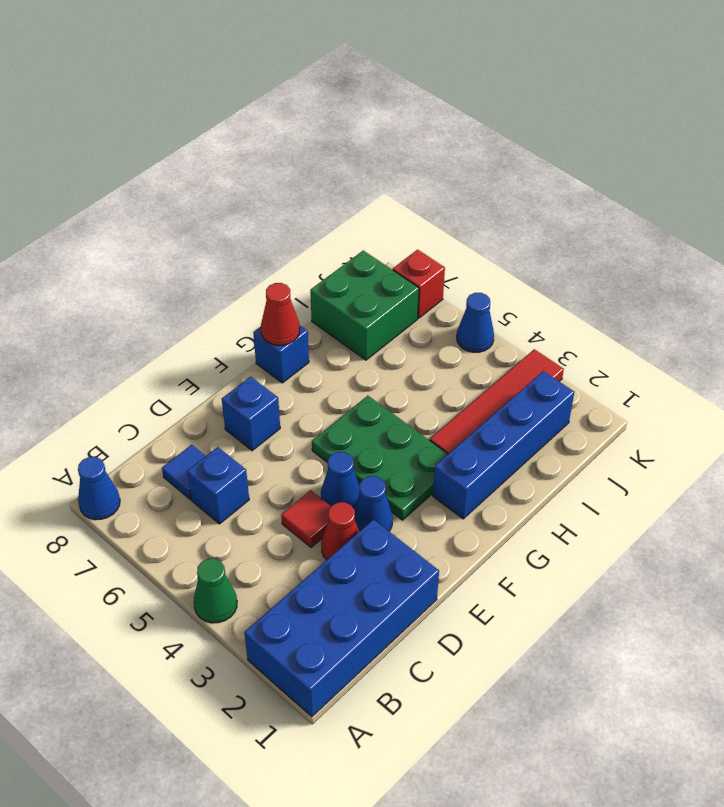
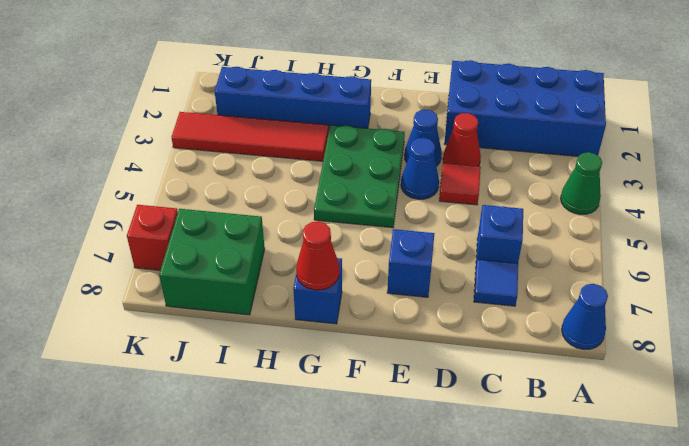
blue cone K5 level 1 -> none

